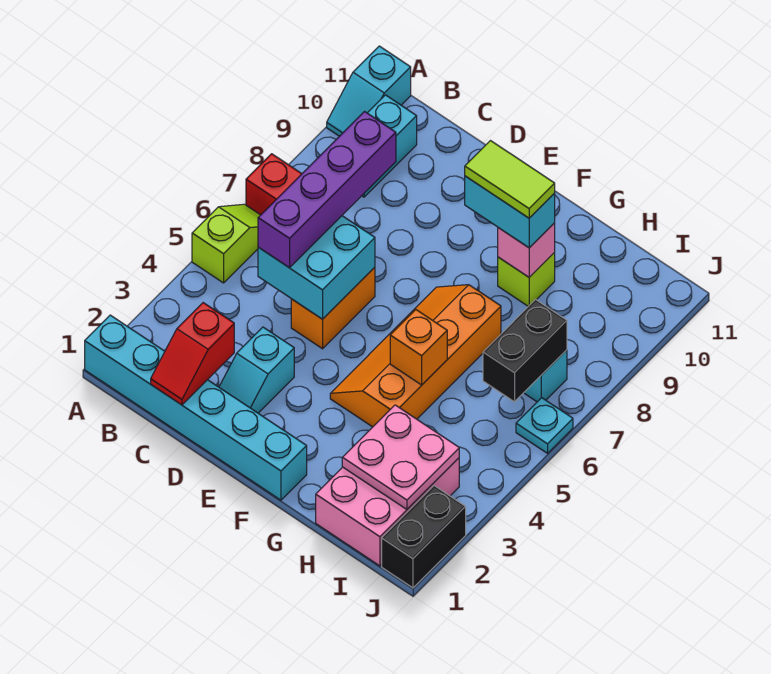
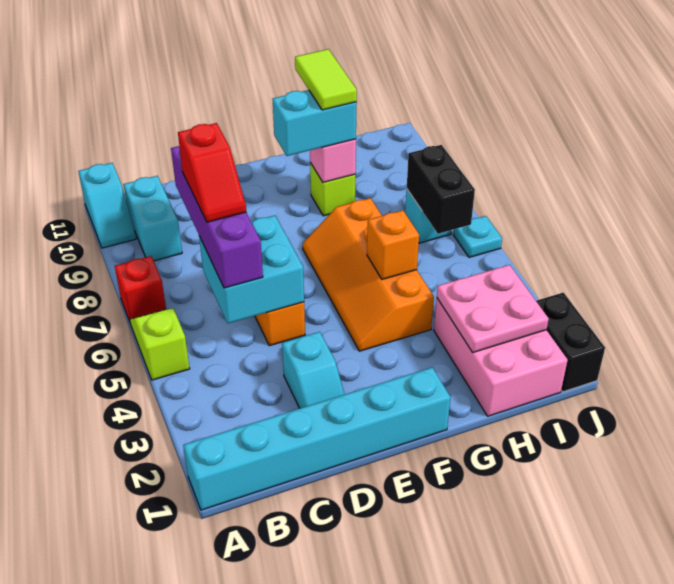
red slope C1:C2 level 2 top 2 -> red slope C6:C7 level 4 top 7
lime tile F9:G9 level 4 -> lime tile G9:G10 level 4

